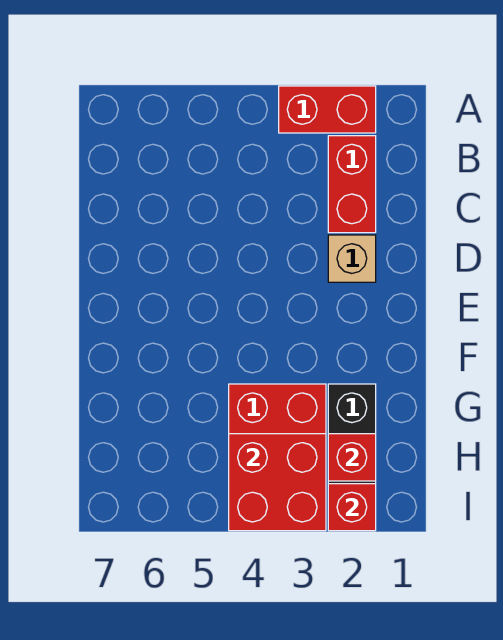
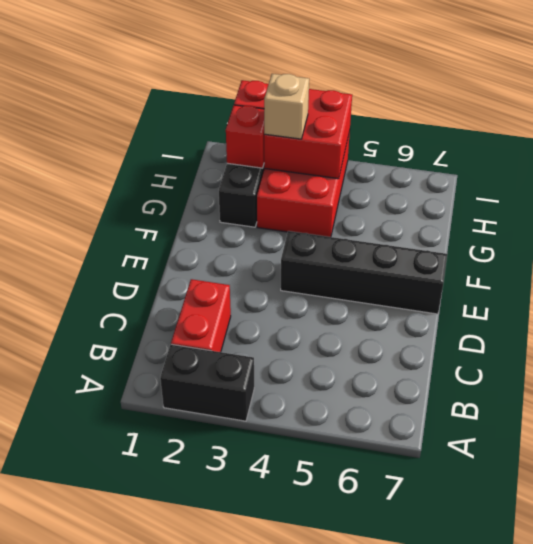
red brick A2:A3 level 1 -> black brick A2:A3 level 1
tan brick D2 level 1 -> tan brick H3 level 3
none -> black brick E4:E7 level 1

